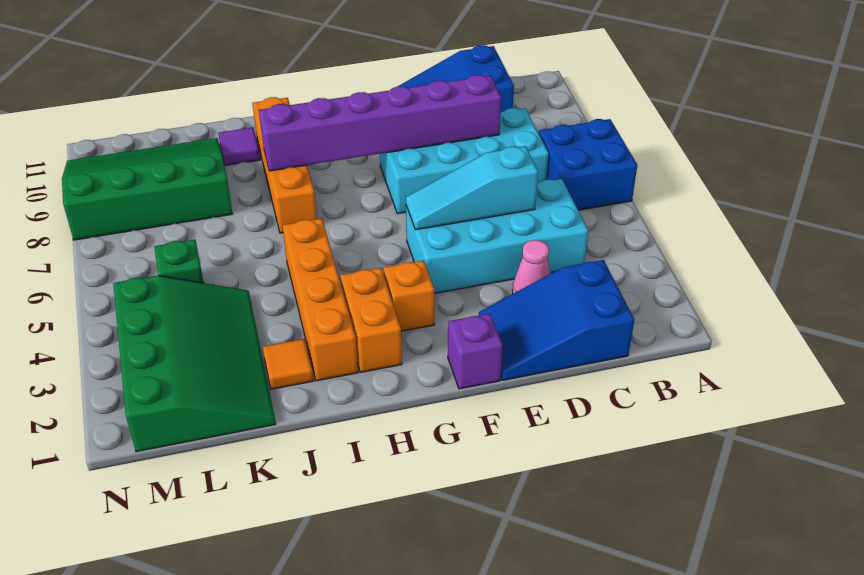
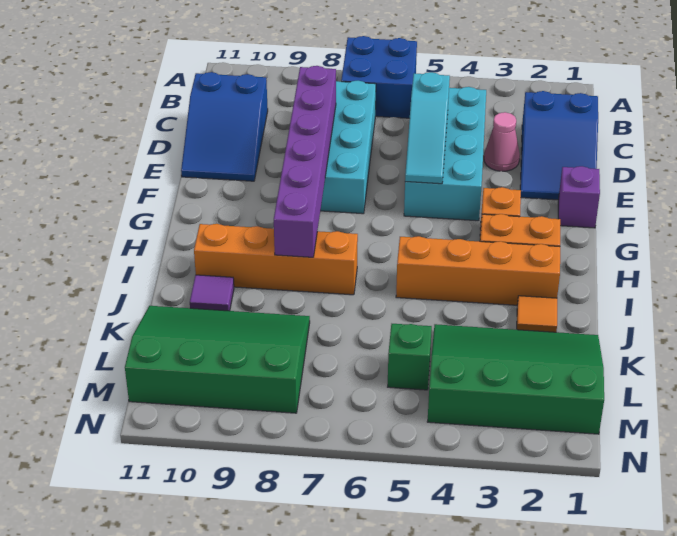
green slope K8:N10 level 1 top 8 -> green slope K8:M11 level 1 top M

